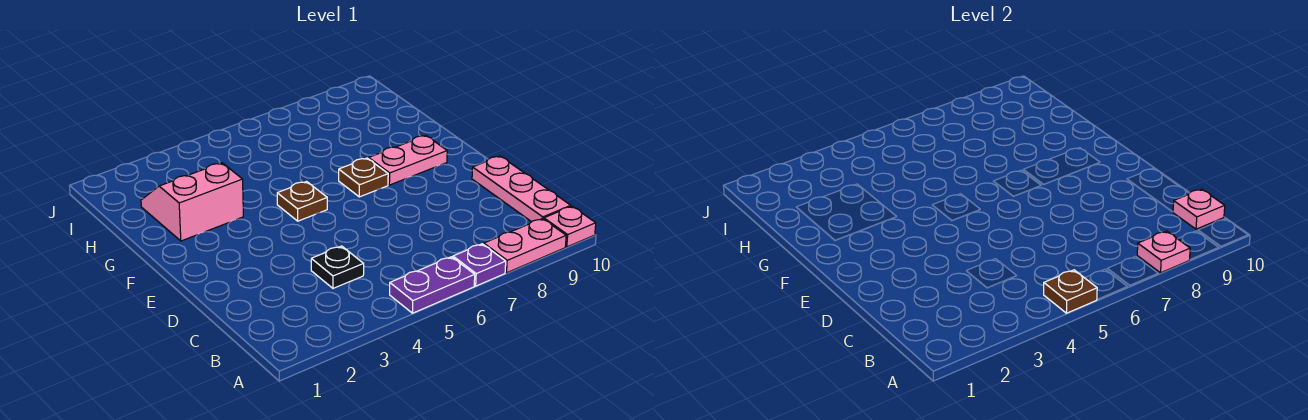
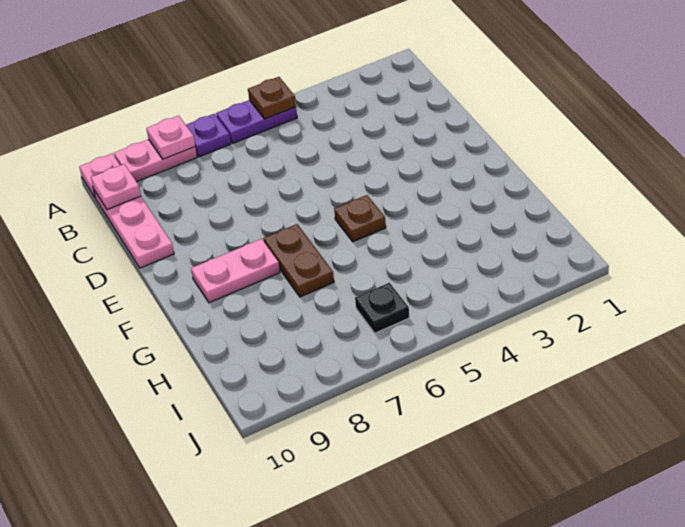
black plate C4 level 1 -> black plate I6 level 1
brown plate F7 level 1 -> brown plate F7:G7 level 1
pink slope G2:H3 level 1 top G -> none

